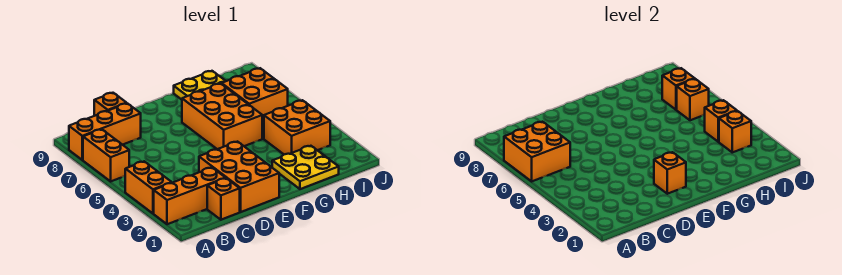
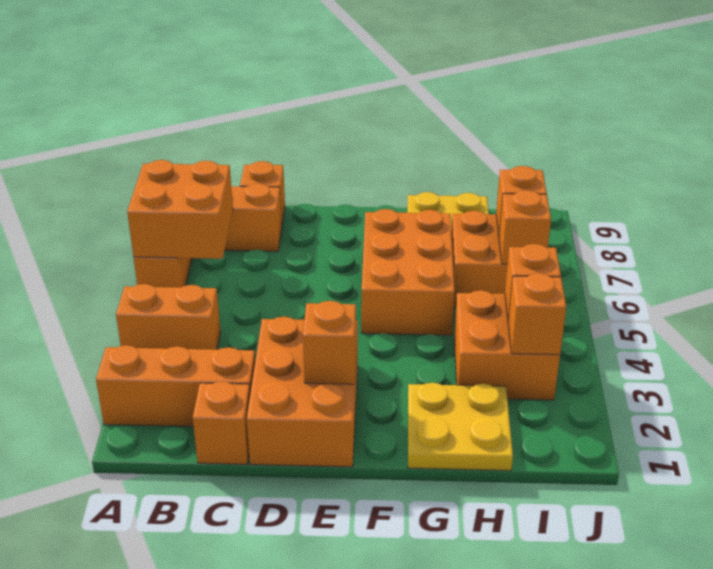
orange brick A3:A4 level 1 -> orange brick A4:B4 level 1

